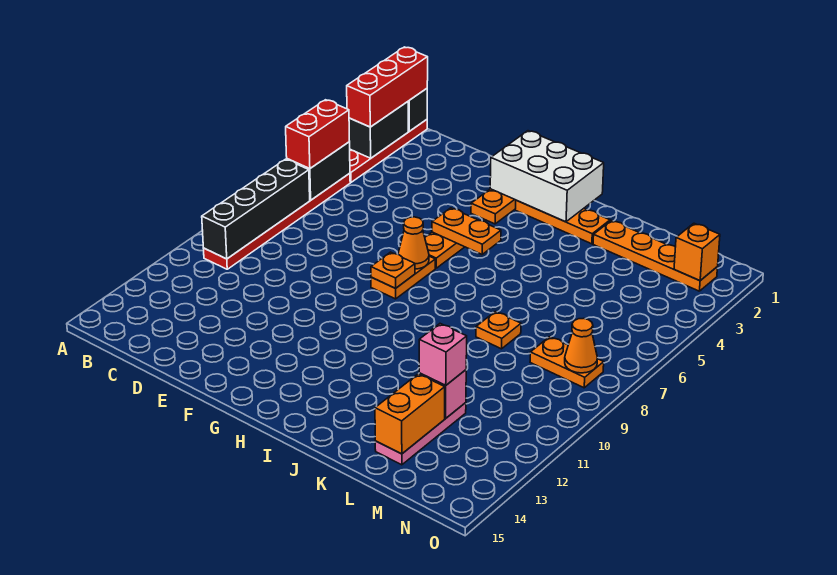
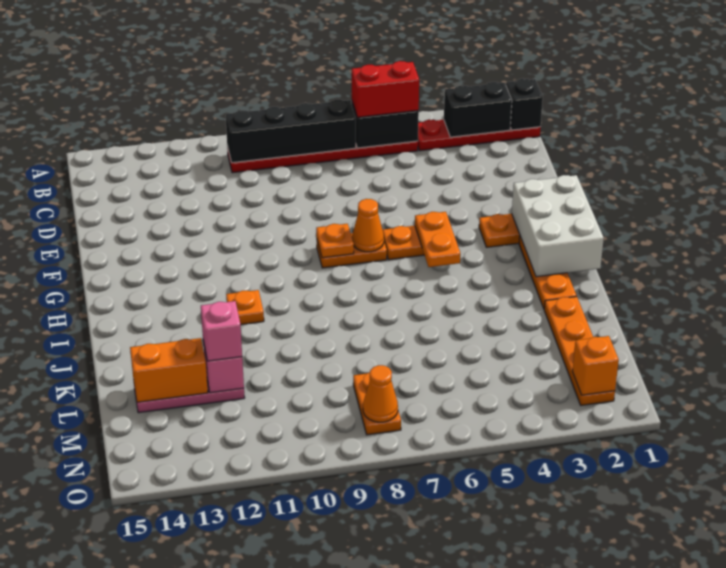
red brick B1:B3 level 3 -> none
orange plate K8 level 1 -> orange plate I11 level 1

